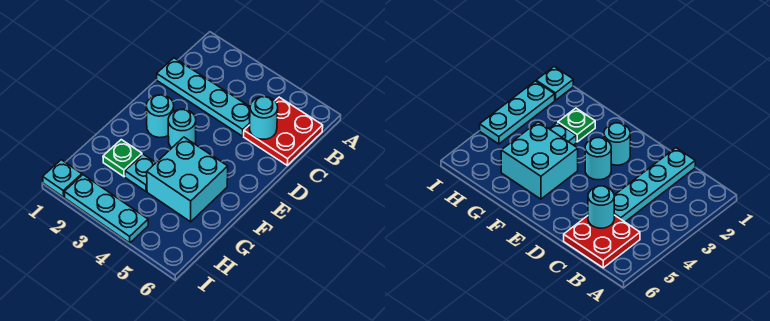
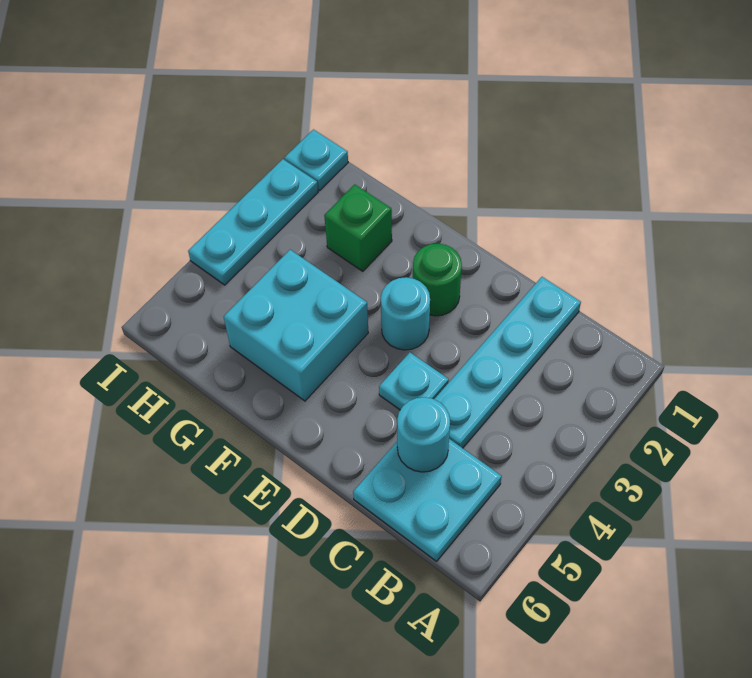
red plate B5:C6 level 1 -> cyan plate B5:C6 level 1
cyan round brick E2 level 1 -> green round brick E2 level 1
green plate G2 level 1 -> green brick G2 level 1
cyan plate G3 level 1 -> cyan plate D4 level 1

